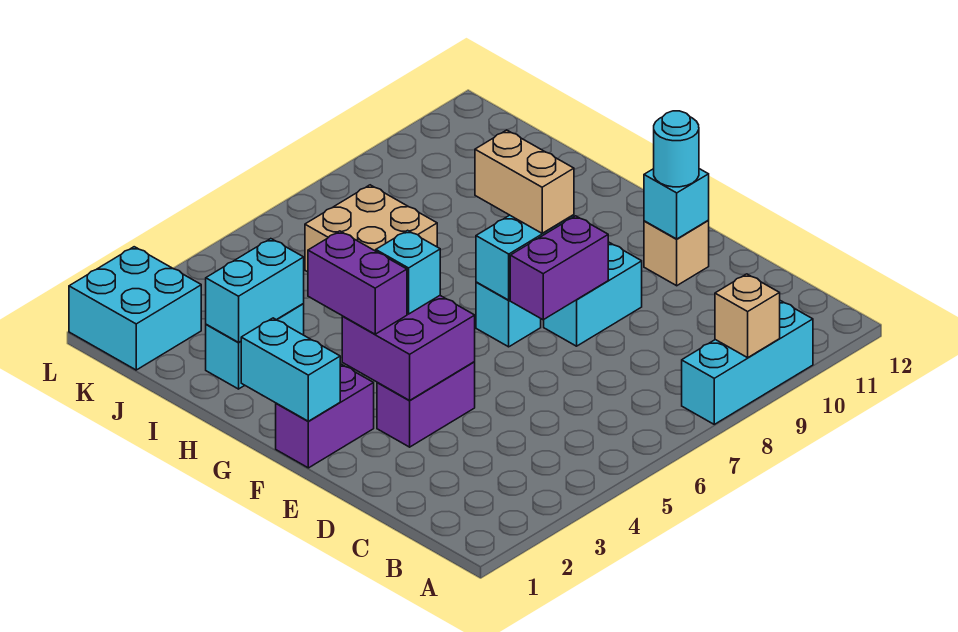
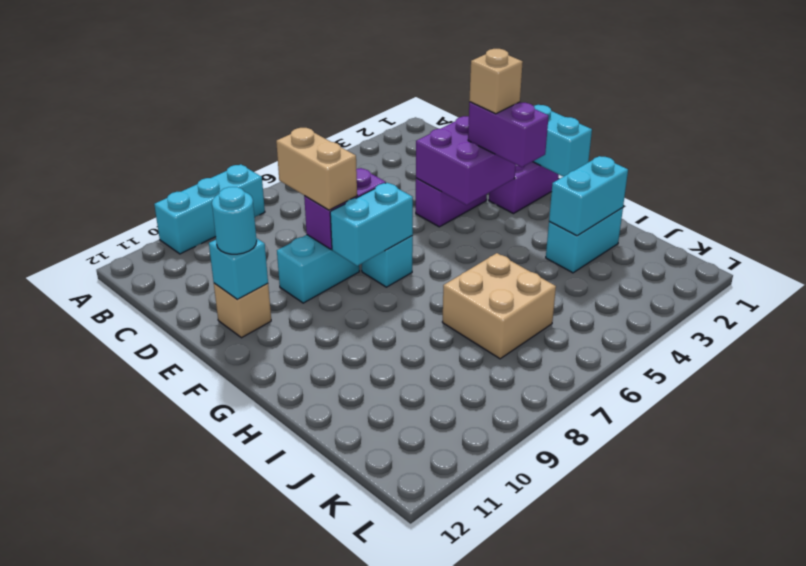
tan brick A9 level 2 -> tan brick F3 level 4
cyan brick F4 level 3 -> none
tan brick F8:G8 level 3 -> tan brick D8:E8 level 3
cyan brick K1:L2 level 1 -> none

